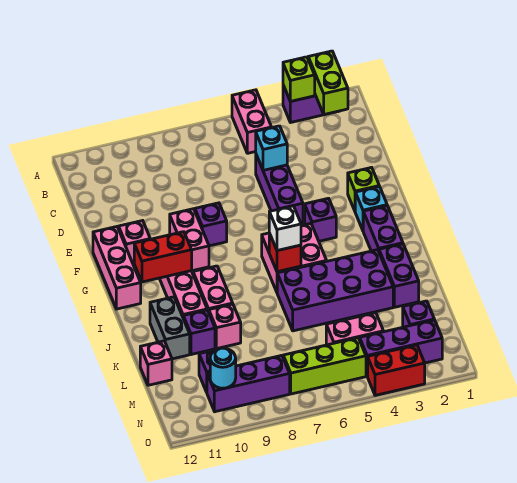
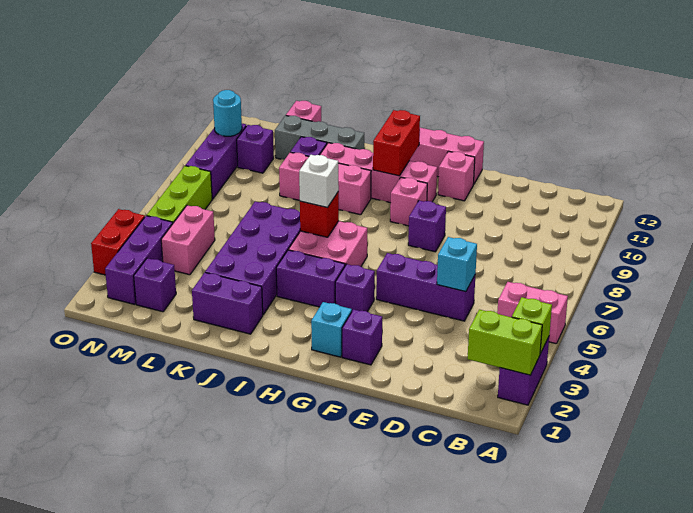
lime brick F2 level 1 -> purple brick F2 level 1
pink brick F9:G9 level 1 -> pink brick G9 level 1
purple brick H2:I2 level 1 -> purple brick H4:I4 level 1
grey brick J11:K11 level 1 -> grey brick J11:L11 level 1

